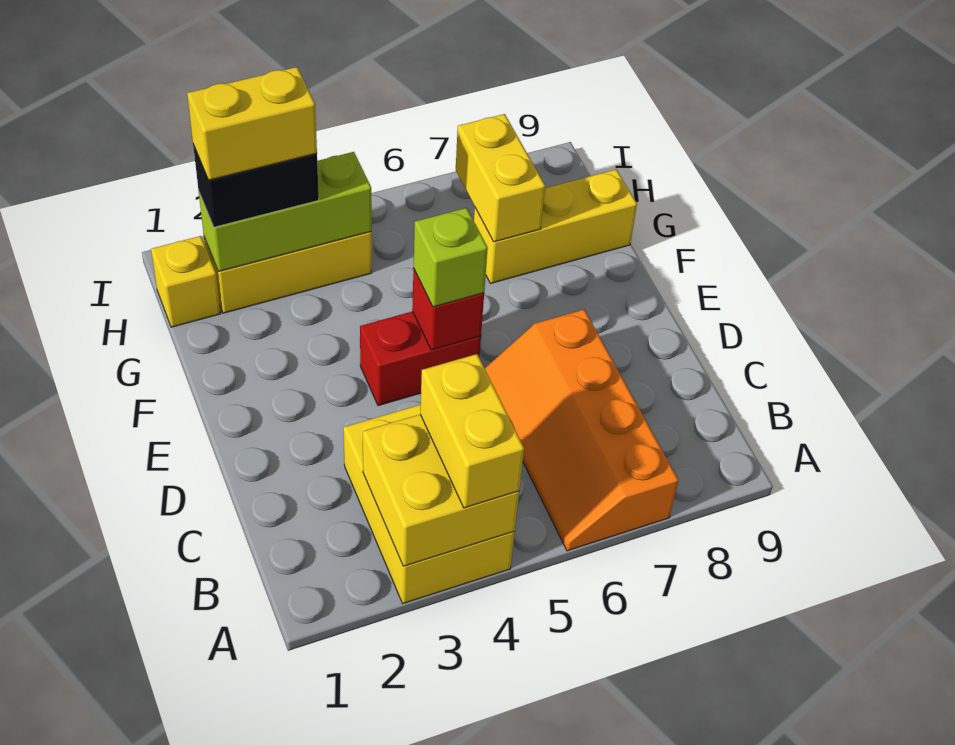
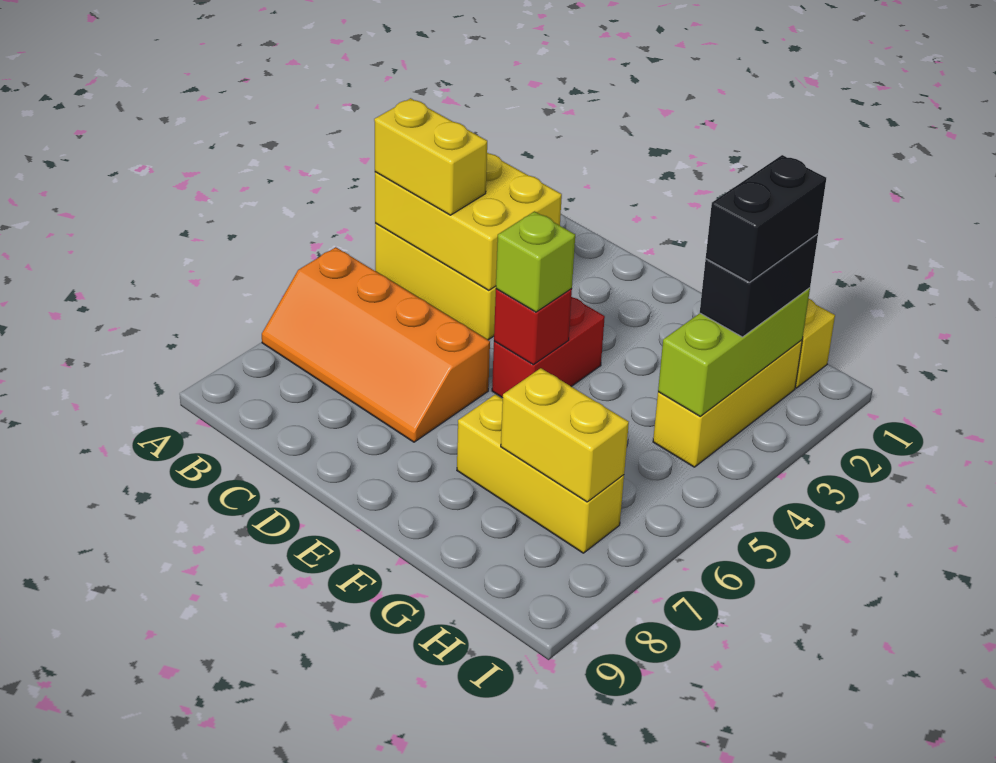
yellow brick A3:B4 level 2 -> yellow brick A3:C4 level 2
orange slope A6:D7 level 1 top 7 -> orange slope A6:D7 level 1 top 6
yellow brick G7:G9 level 1 -> yellow brick F7:H7 level 1
yellow brick H2:H3 level 4 -> black brick H2:H3 level 4

